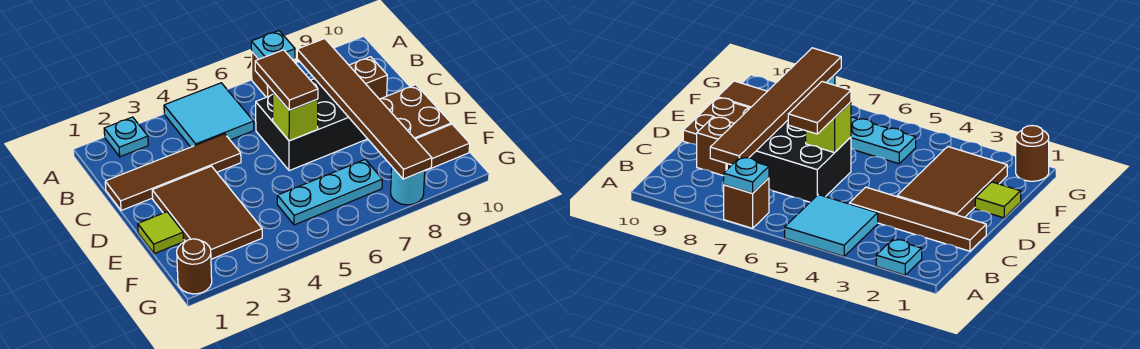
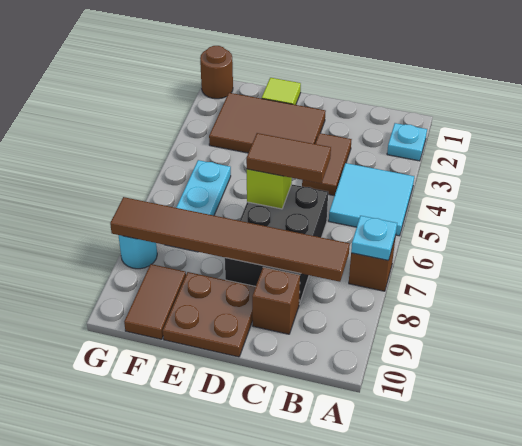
brown tile C1:C4 level 1 -> brown tile C3:C4 level 1

